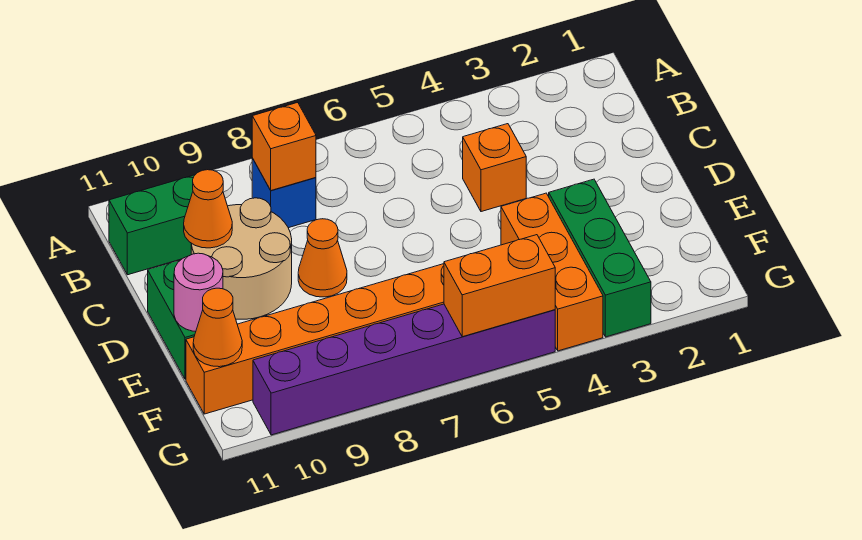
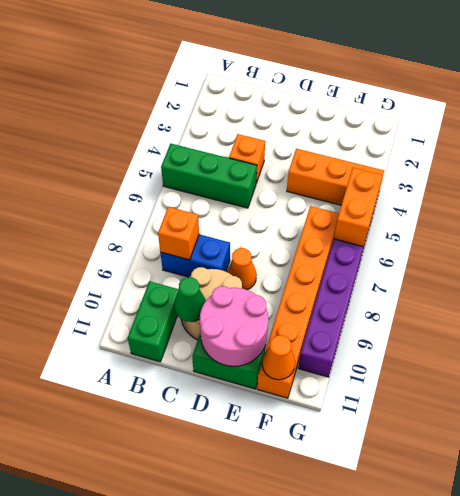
blue brick B8 level 1 -> blue brick B8:C8 level 1
orange cone C10 level 2 -> green cone C10 level 2
green brick E3:G3 level 1 -> green brick A5:C5 level 1
pink round brick E11 level 2 -> pink round brick D10:E11 level 2

